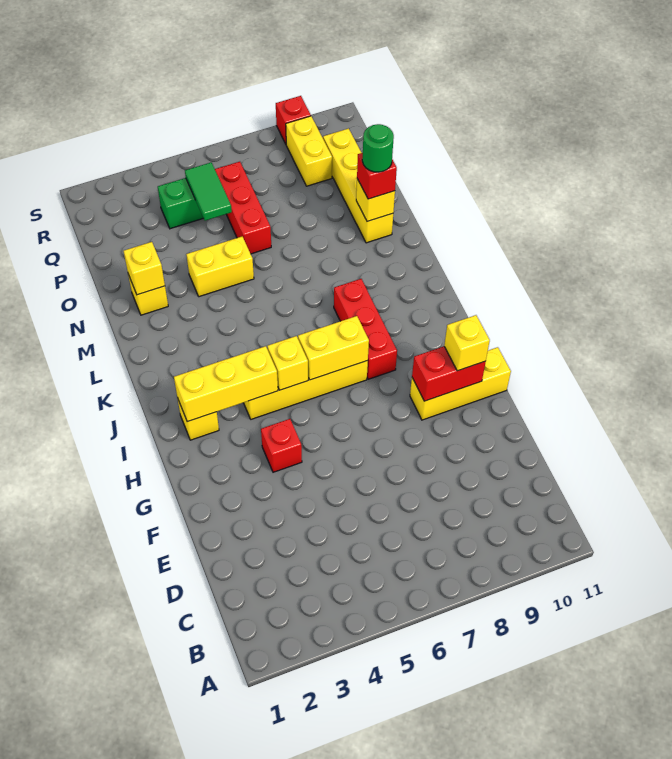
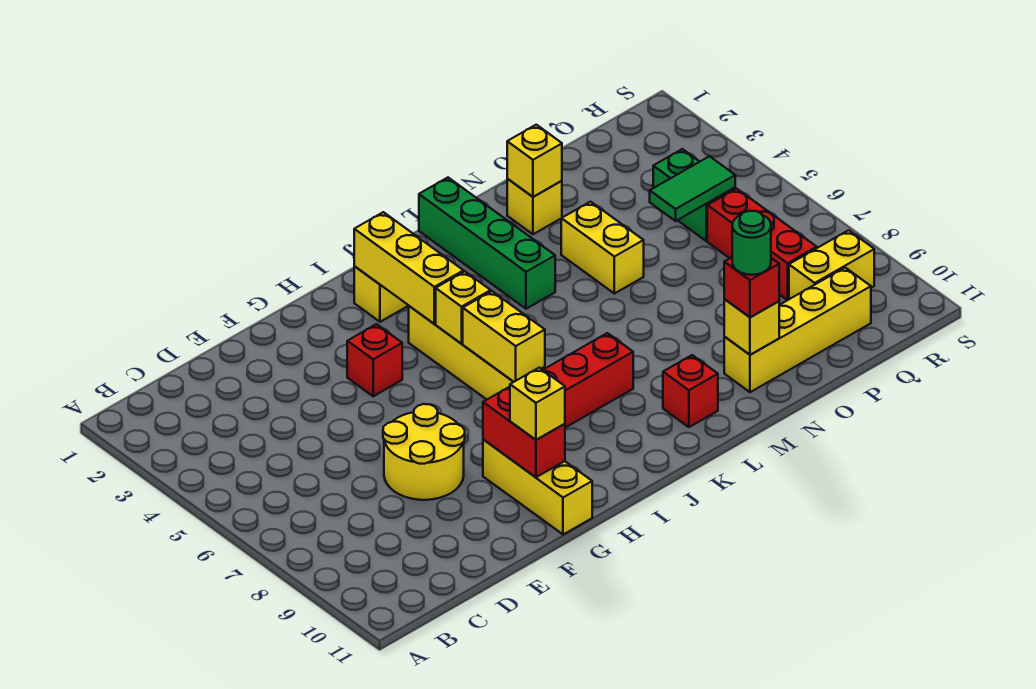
none -> yellow round brick E7:F8 level 1
none -> green brick L1:L4 level 1
red brick O6:Q6 level 1 -> red brick Q6:Q8 level 1
red brick S9 level 1 -> red brick L10 level 1

